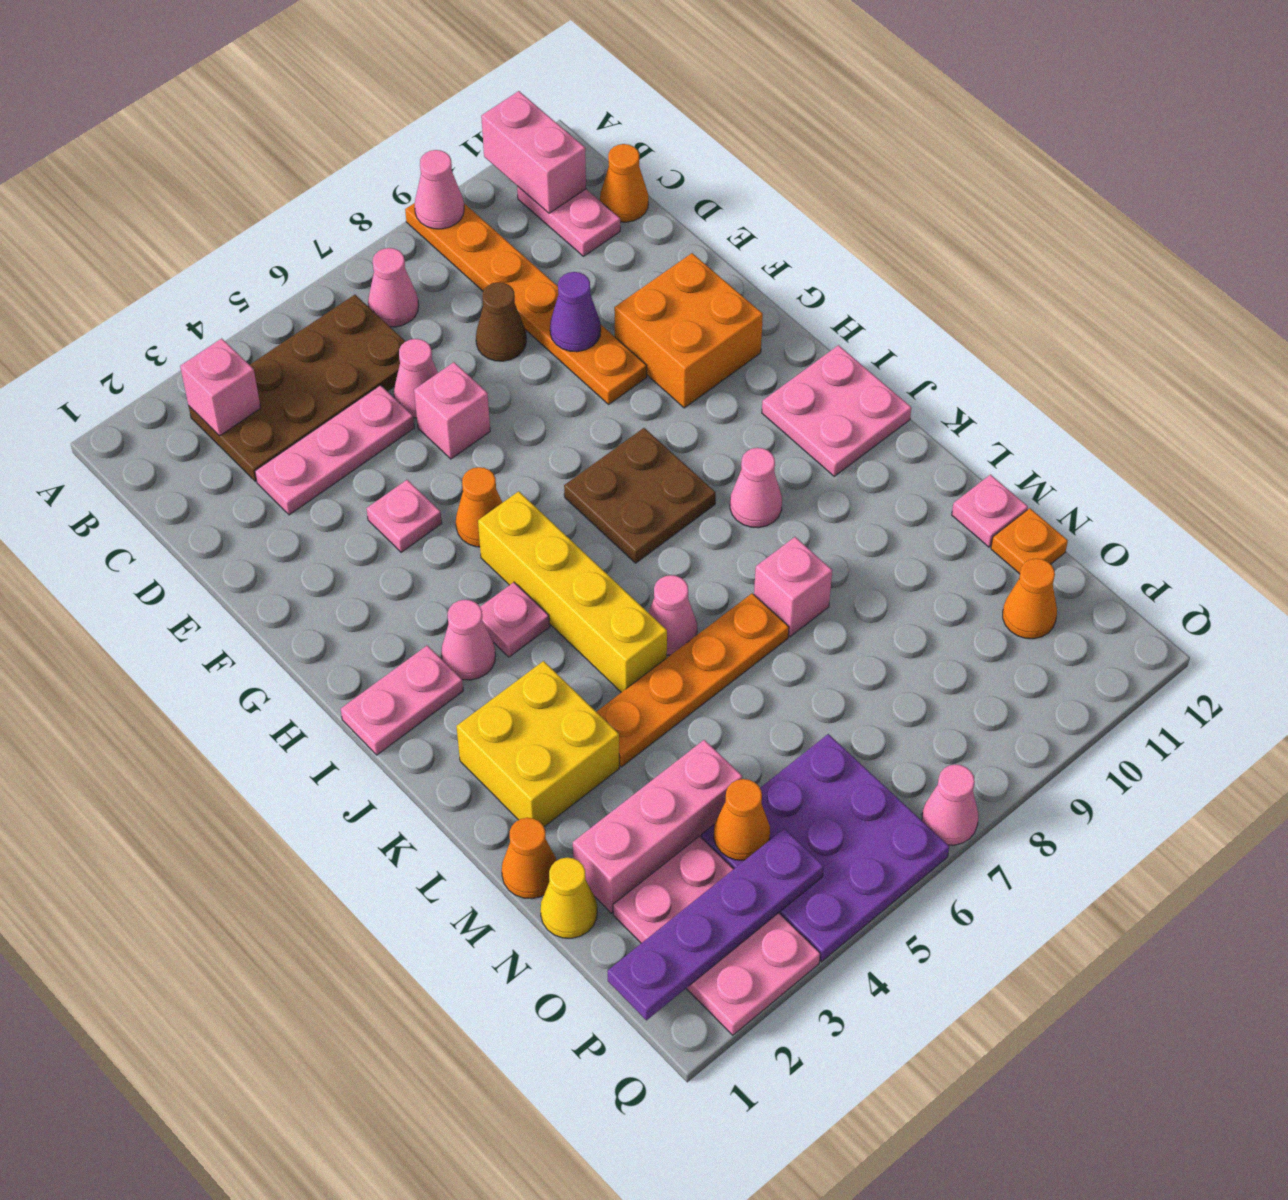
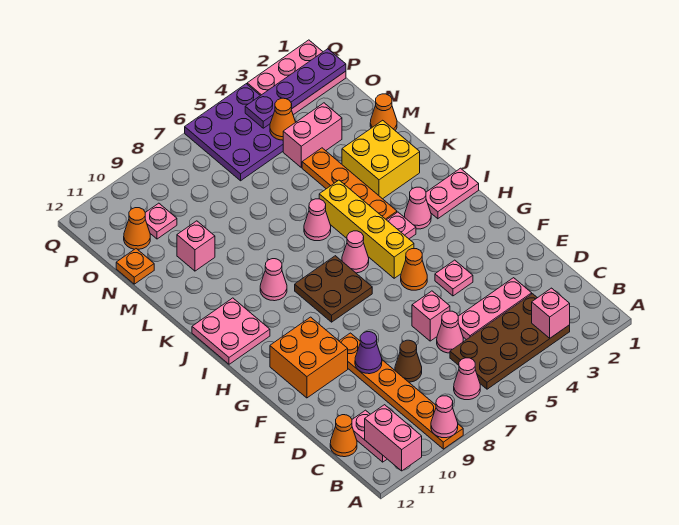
orange plate L4:L7 level 1 -> orange plate J4:M4 level 1
pink brick L8 level 1 -> pink brick M10 level 1
pink plate M12 level 1 -> pink plate O10 level 1
yellow cone N1 level 1 -> none
pink brick N2:N4 level 1 -> pink brick N3:N4 level 1
pink plate O2:Q3 level 1 -> pink plate P1:Q3 level 1
pink cone Q7 level 1 -> pink cone I6 level 1

